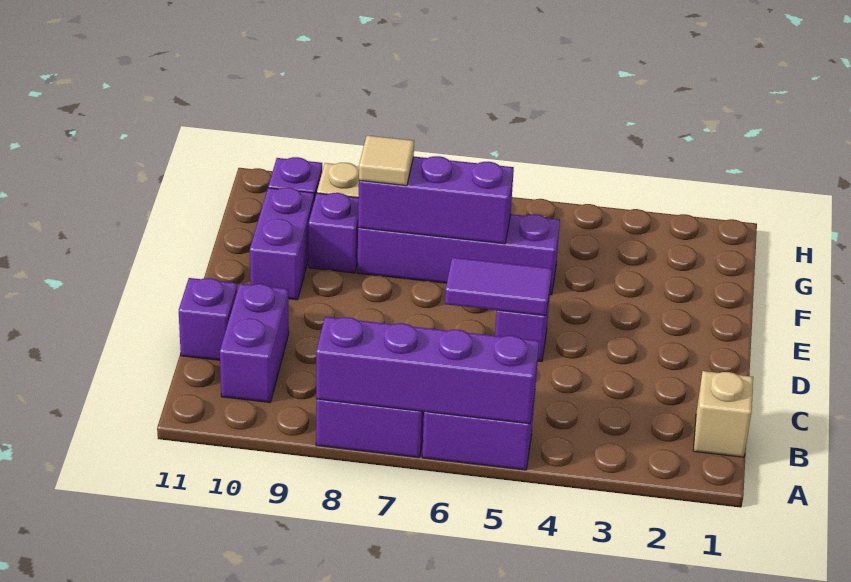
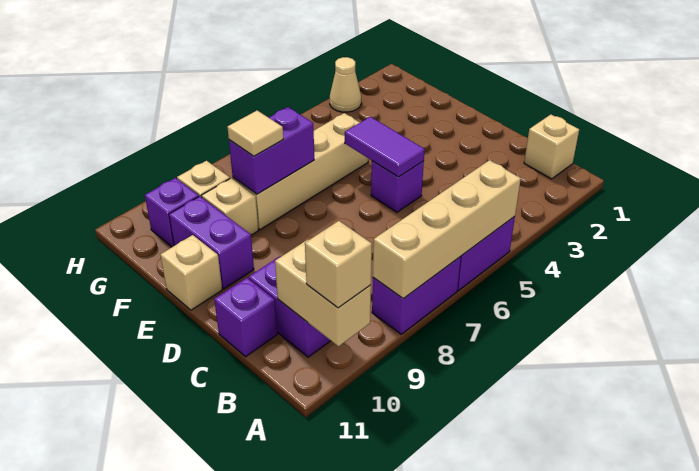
purple brick A5:A8 level 2 -> tan brick A5:A8 level 2
none -> tan brick A10:B10 level 2
none -> tan brick A10 level 3
purple tile D5:D6 level 2 -> purple tile D5:E5 level 2
none -> tan brick E11 level 1
purple brick F5:F8 level 1 -> tan brick F5:F8 level 1
purple brick F6:F8 level 2 -> purple brick F7:F8 level 2
purple brick F9 level 1 -> tan brick F9 level 1
none -> tan cone H3 level 1

